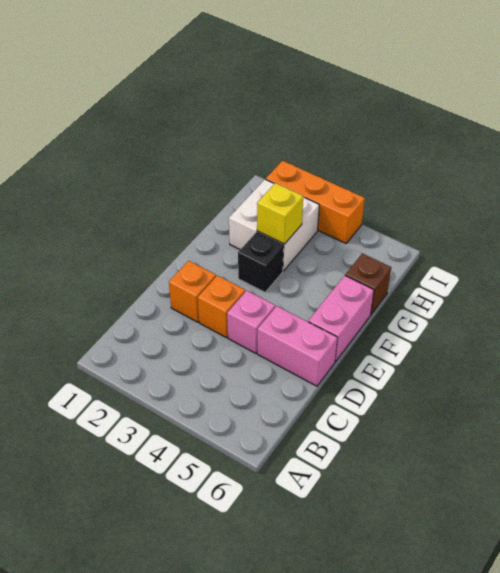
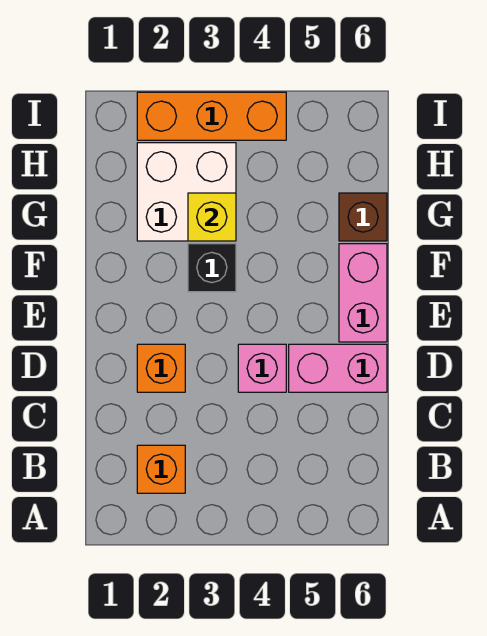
orange brick D3 level 1 -> orange brick B2 level 1

